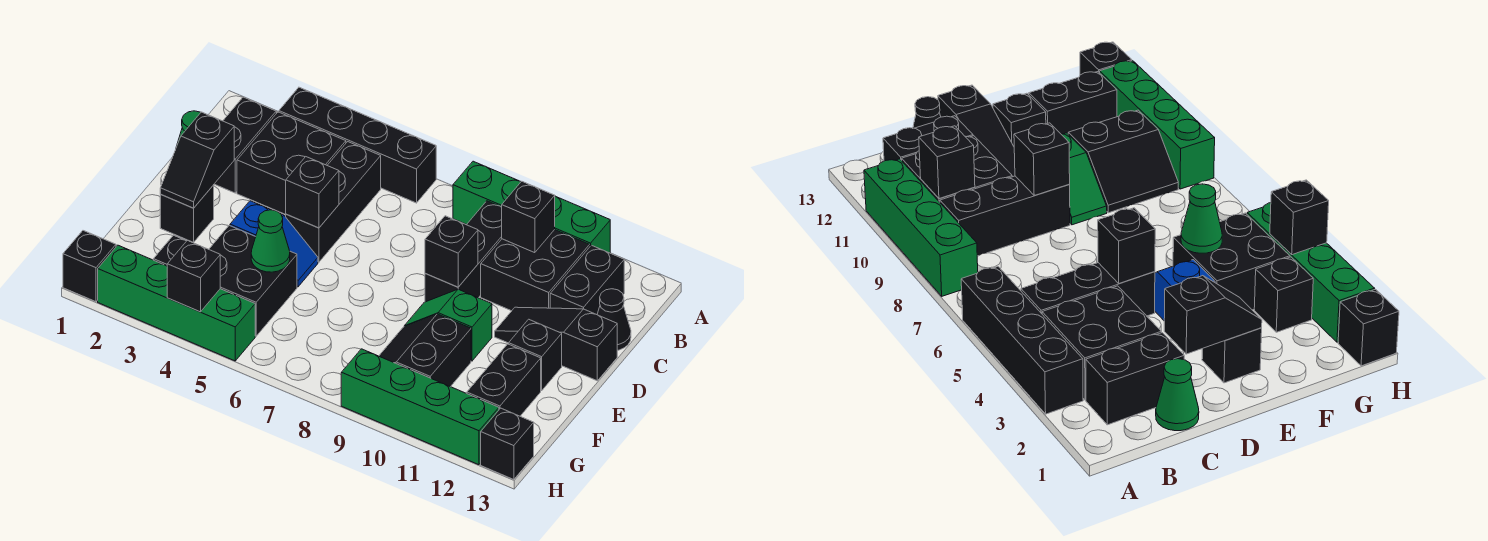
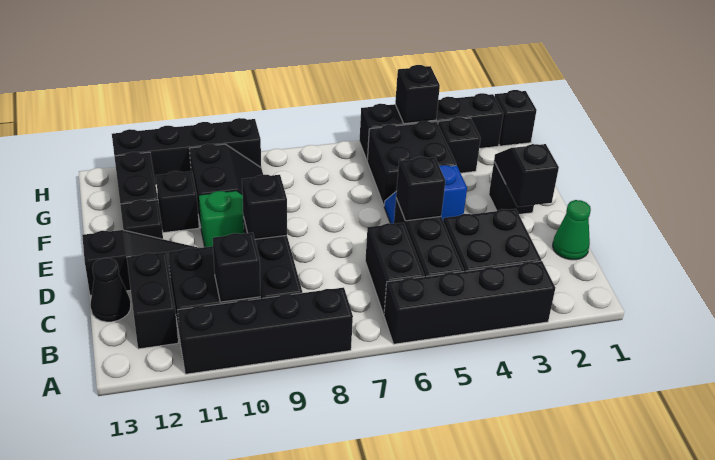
green brick A8:A11 level 1 -> black brick A8:A11 level 1
black brick B2:C2 level 1 -> black brick B6:C6 level 1
green cone F5 level 2 -> none
green brick H2:H5 level 1 -> black brick H2:H5 level 1
green brick H9:H12 level 1 -> black brick H9:H12 level 1
black brick H13 level 1 -> black brick F11 level 1

